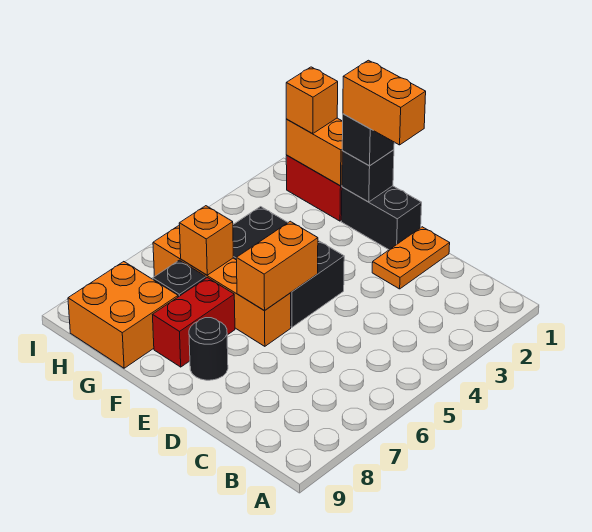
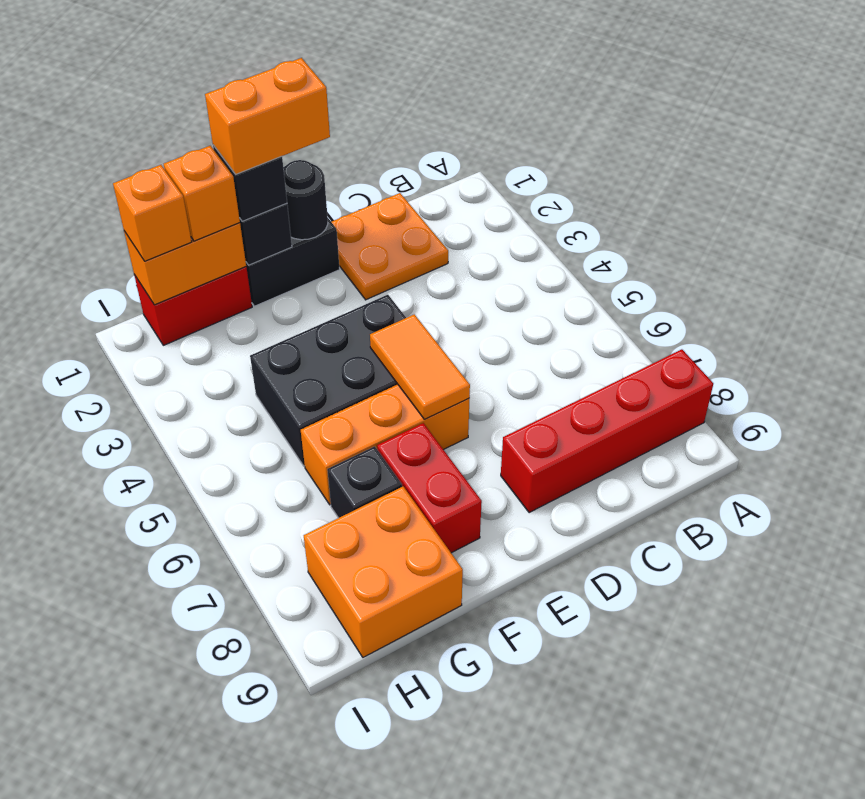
none -> red brick A8:D8 level 1
orange plate D1:D2 level 1 -> orange plate C1:D2 level 1
orange brick E5:E6 level 2 -> orange tile E5:E6 level 2
orange brick E6:H6 level 1 -> orange brick E6:G6 level 1
black round brick E8 level 1 -> black round brick E1 level 2
orange brick G6 level 2 -> orange brick G1 level 3

